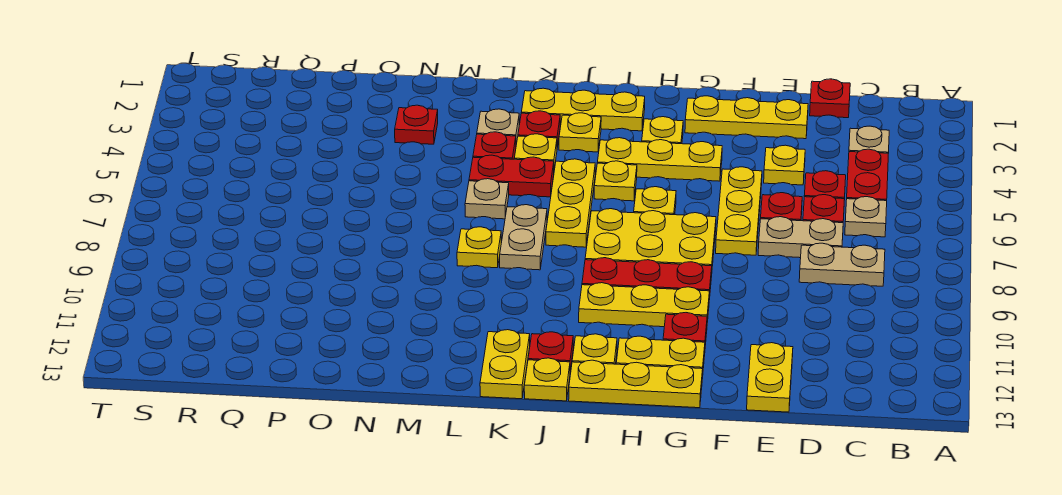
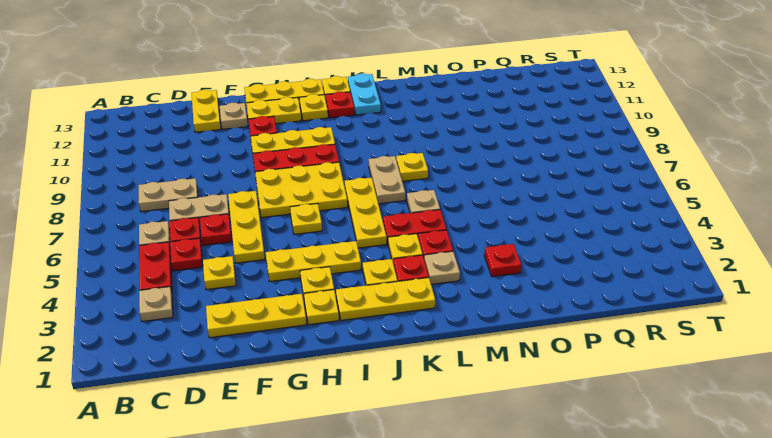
red plate D1 level 1 -> none
none -> tan plate F12 level 1
yellow plate I5 level 1 -> yellow plate H2 level 1
yellow plate K12:K13 level 1 -> cyan plate K12:K13 level 1

